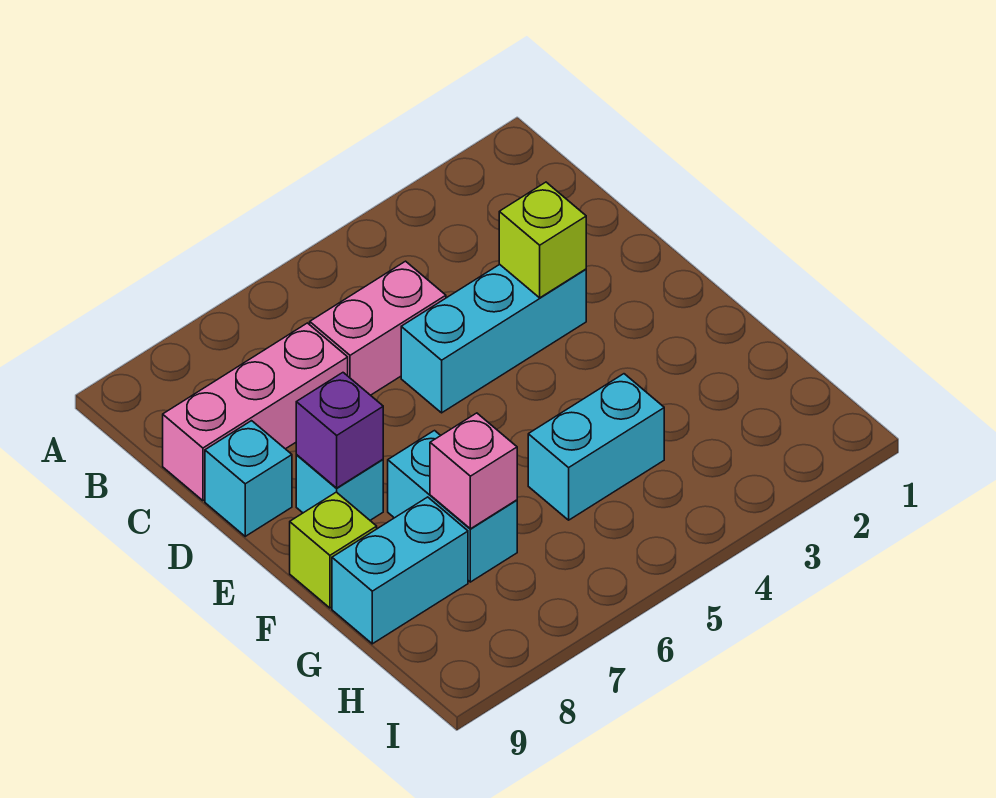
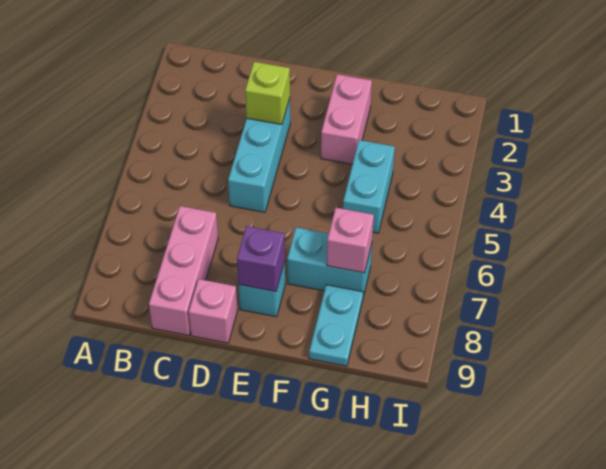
pink brick C5:C6 level 1 -> pink brick F2:F3 level 1
cyan brick D9 level 1 -> pink brick D9 level 1
lime brick F9 level 1 -> none
cyan brick G8:G9 level 1 -> cyan plate G8:G9 level 1

